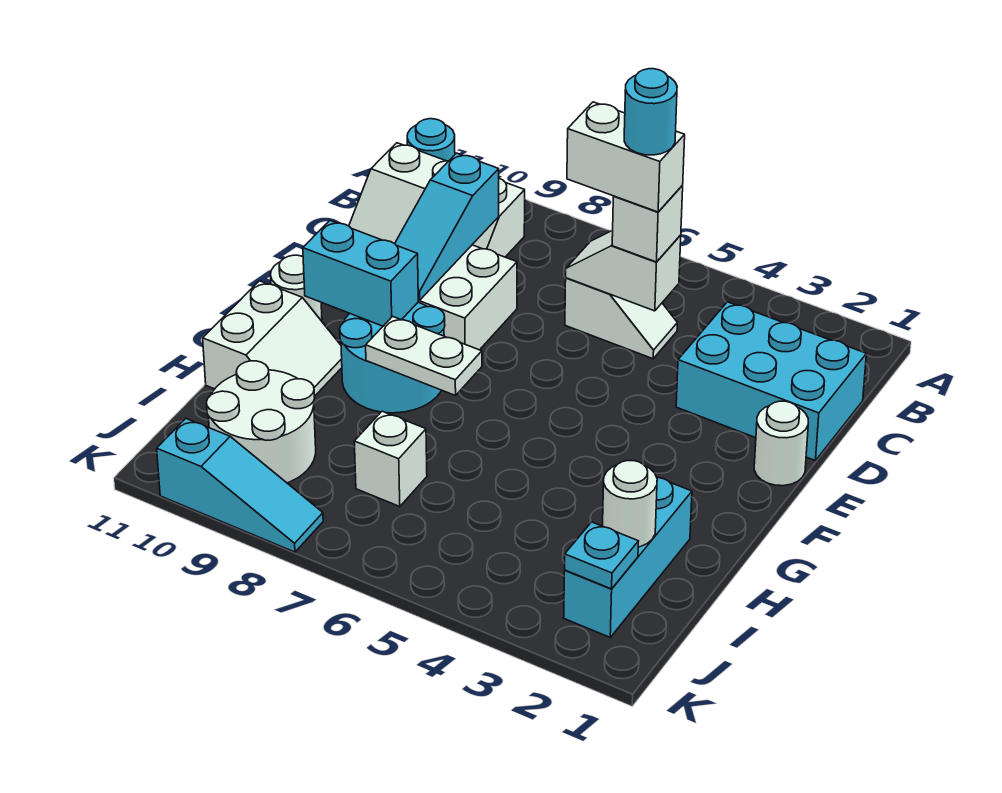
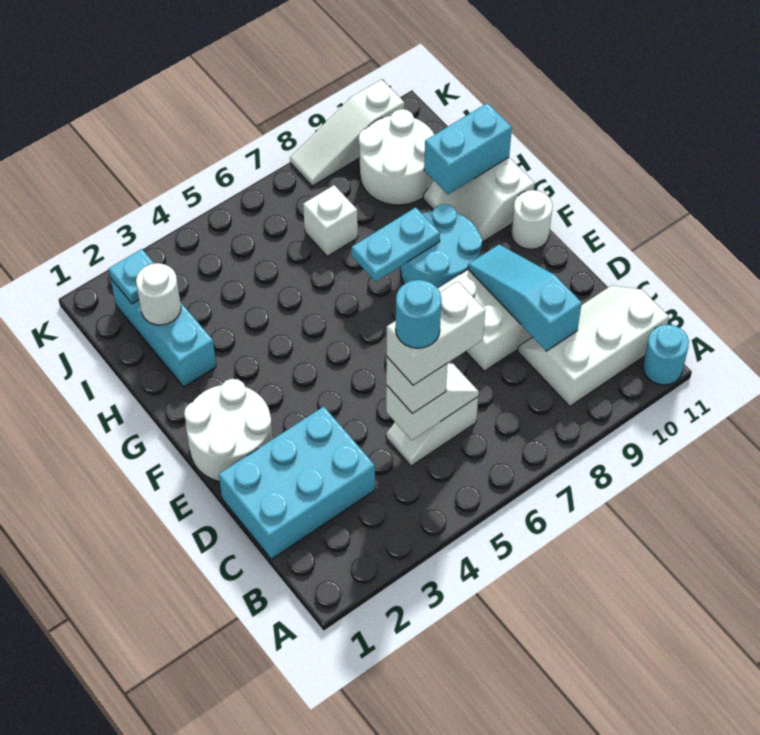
white round brick E1 level 1 -> white round brick E1:F2 level 1
cyan brick F9:F10 level 2 -> cyan brick H10:H11 level 2
white plate G7:G8 level 2 -> cyan plate G7:G8 level 2
cyan slope K8:K10 level 1 top 10 -> white slope K8:K10 level 1 top 10

